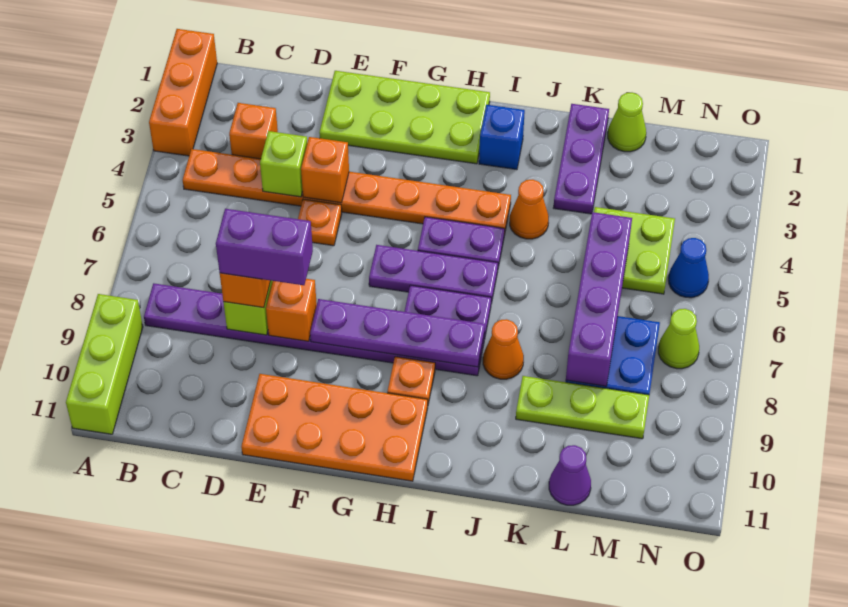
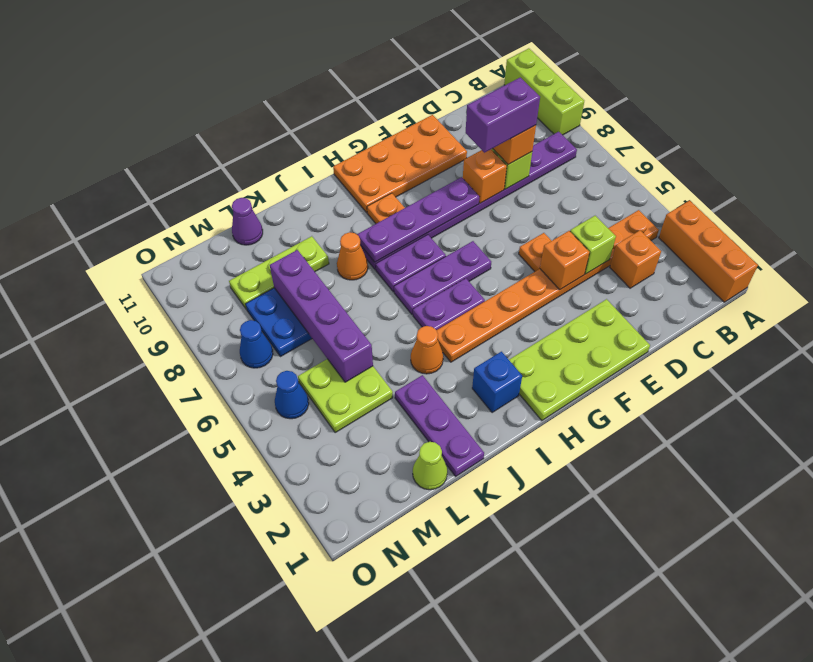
lime cone N7 level 1 -> blue cone N7 level 1

